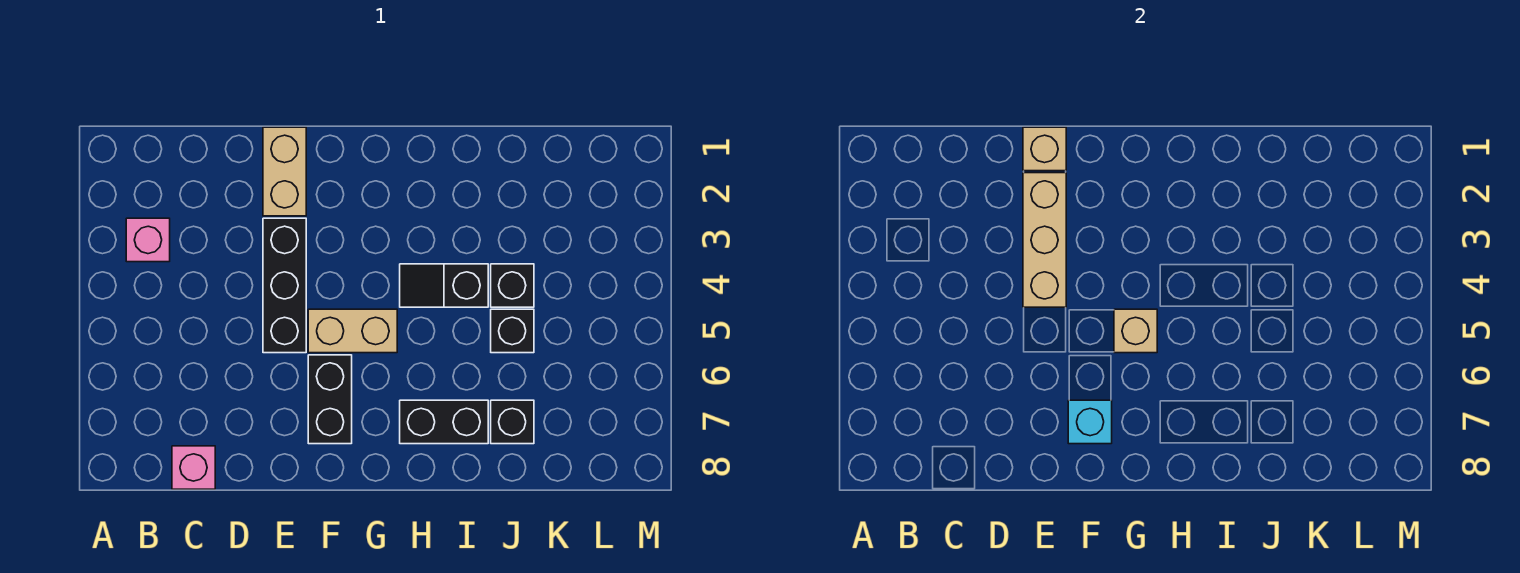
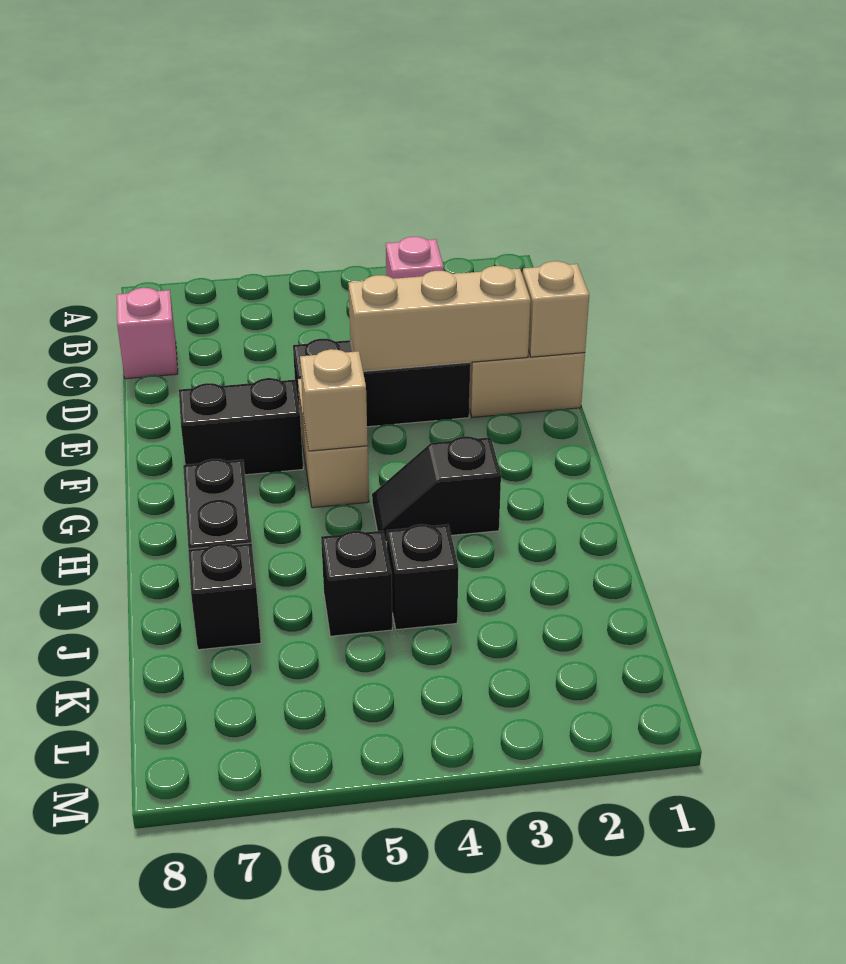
cyan brick F7 level 2 -> none
black slope H4:I4 level 1 top I -> black slope H3:H4 level 1 top 3

